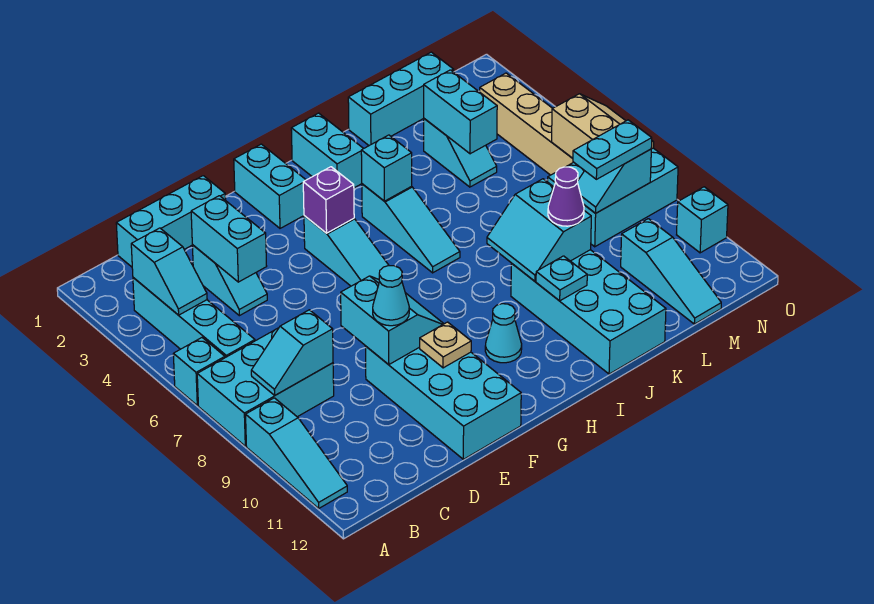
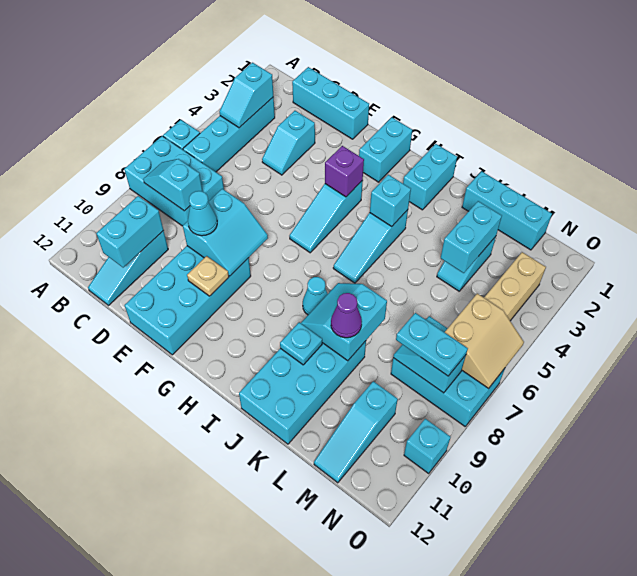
cyan slope A9:A11 level 1 top 9 -> cyan slope C10:C12 level 1 top 10
cyan brick D3:D4 level 2 -> cyan brick C10:C11 level 2
cyan cone H10 level 1 -> cyan cone I8 level 1

